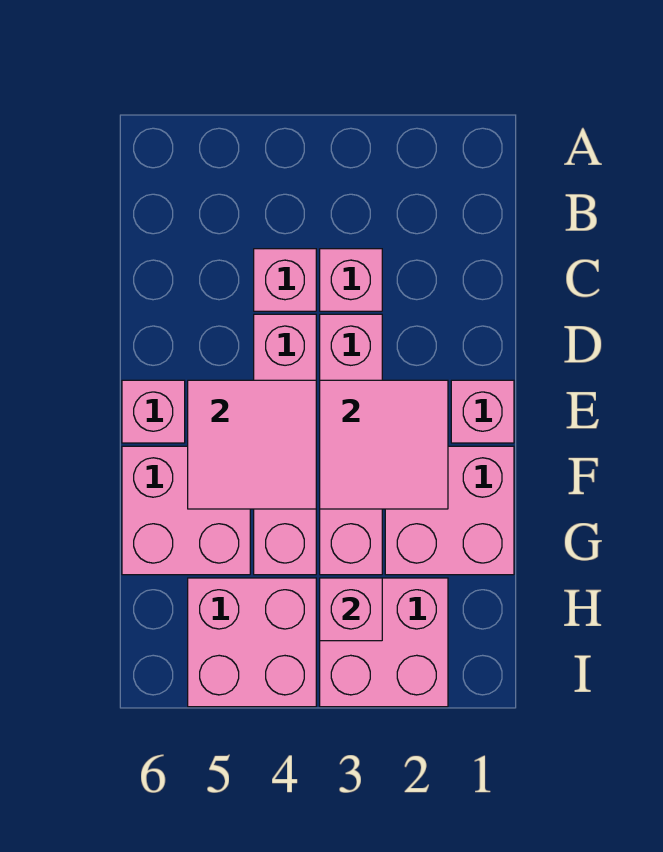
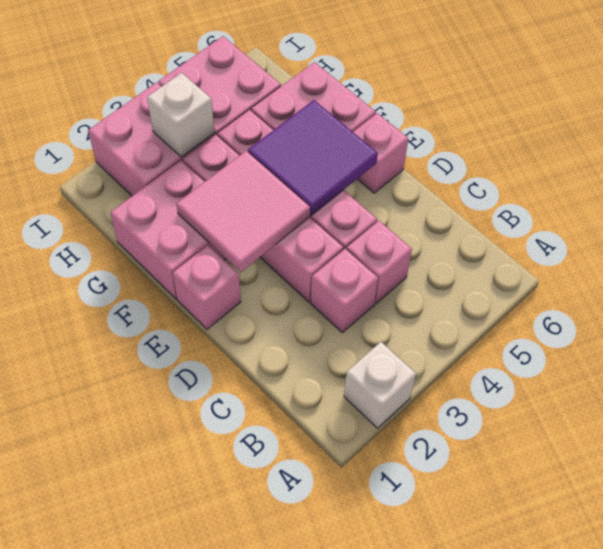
none -> white brick A2 level 1
pink tile E4:F5 level 2 -> purple tile E4:F5 level 2
pink brick H3 level 2 -> white brick H3 level 2

